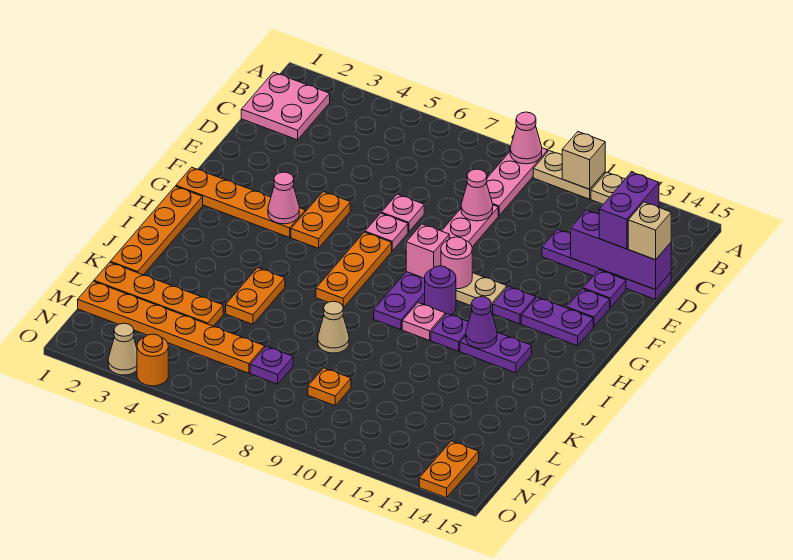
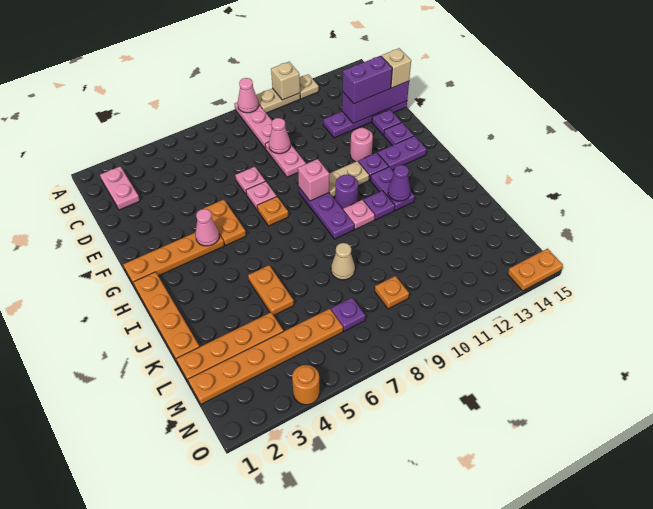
pink plate B1:C2 level 1 -> pink plate B2:C2 level 1
purple brick C14:D14 level 3 -> purple brick D13:D14 level 3
orange plate G7:I7 level 1 -> orange plate G7 level 1
pink round brick G10 level 2 -> pink round brick F12 level 1
purple plate I12:I13 level 1 -> purple plate H12:I12 level 1
orange plate N14:O14 level 1 -> orange plate O14:O15 level 1
tan cone O3 level 1 -> none

